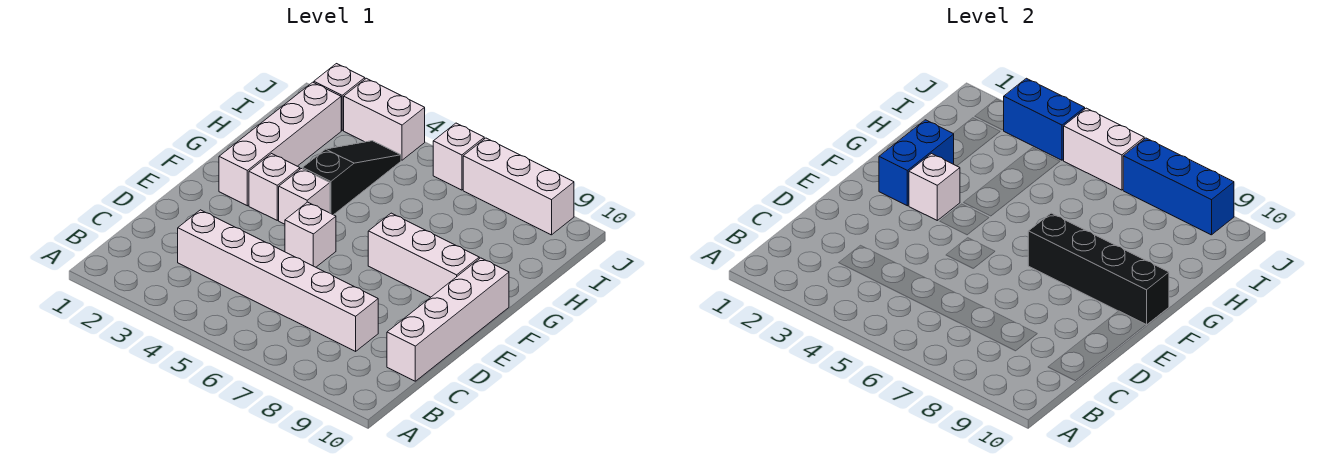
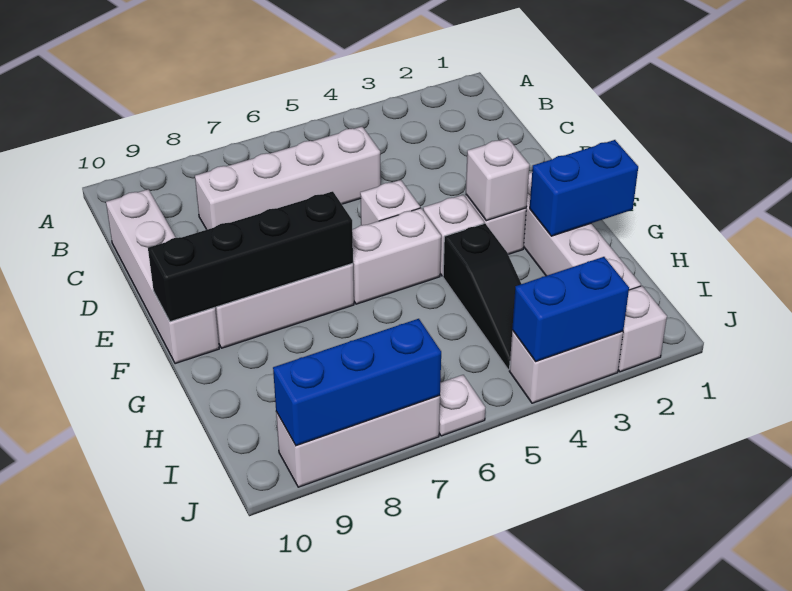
white brick C3:C8 level 1 -> white brick C5:C8 level 1
blue brick F2:G2 level 2 -> blue brick G1:G2 level 2
white brick J5:J6 level 2 -> white brick F5:F6 level 1
white brick J6 level 1 -> white plate J6 level 1

